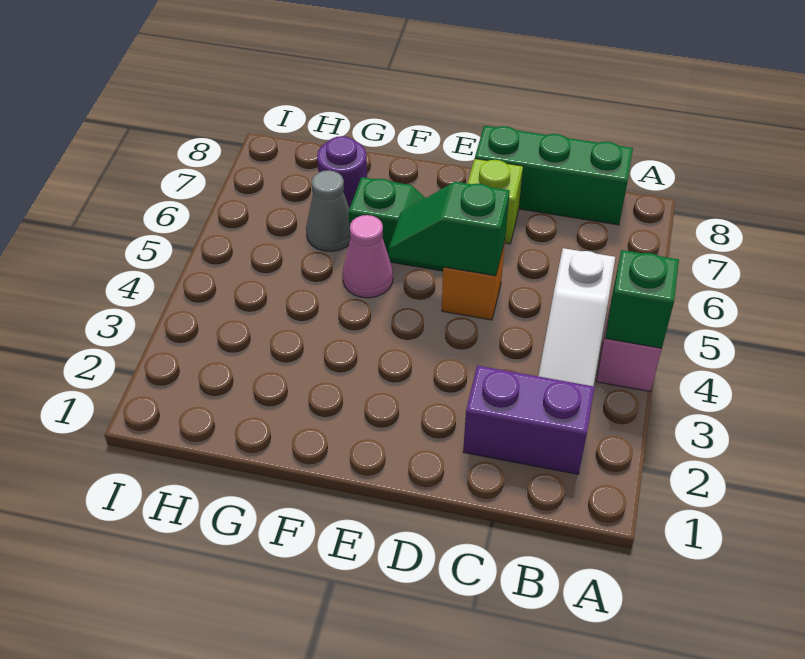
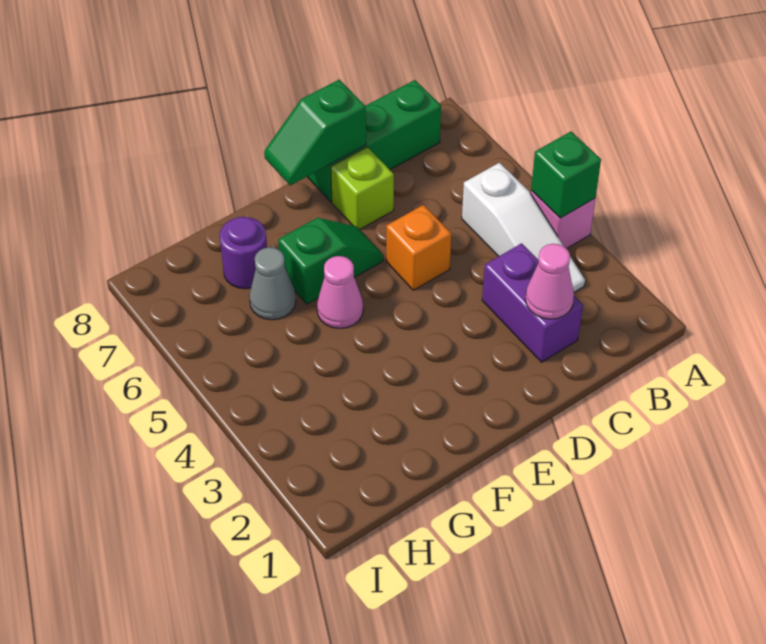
purple brick B2:C2 level 1 -> purple brick C2:C3 level 1
none -> pink cone C2 level 2
green slope D5:E5 level 2 top D -> green slope D8:E8 level 2 top D

